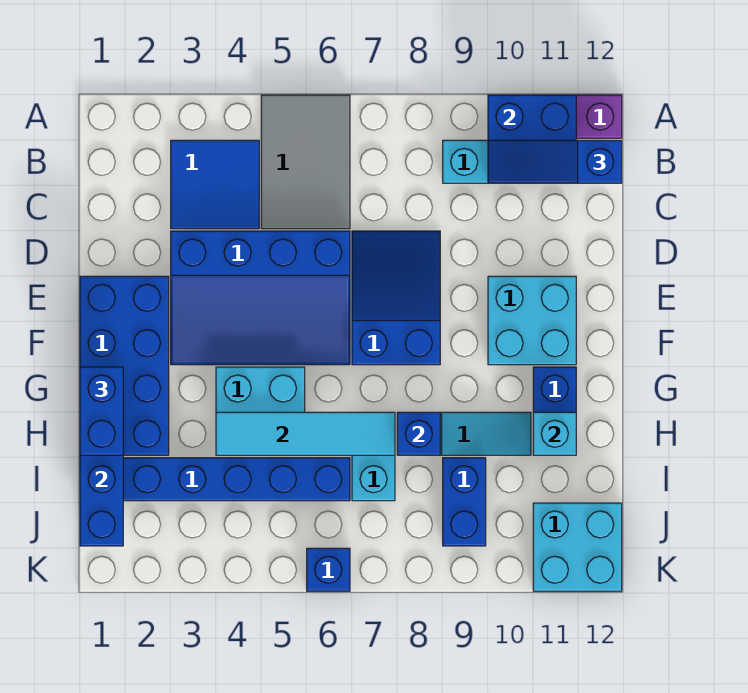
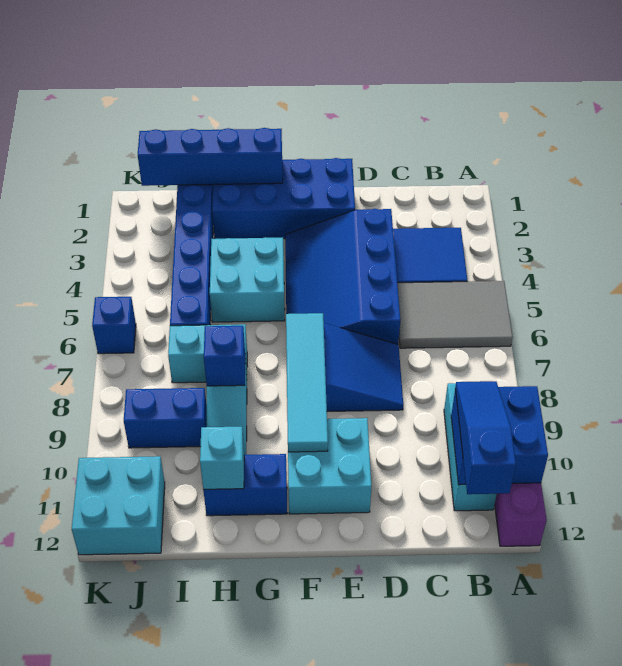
blue brick G1:H1 level 3 -> none
cyan tile H4:H7 level 2 -> cyan tile F7:F10 level 2

